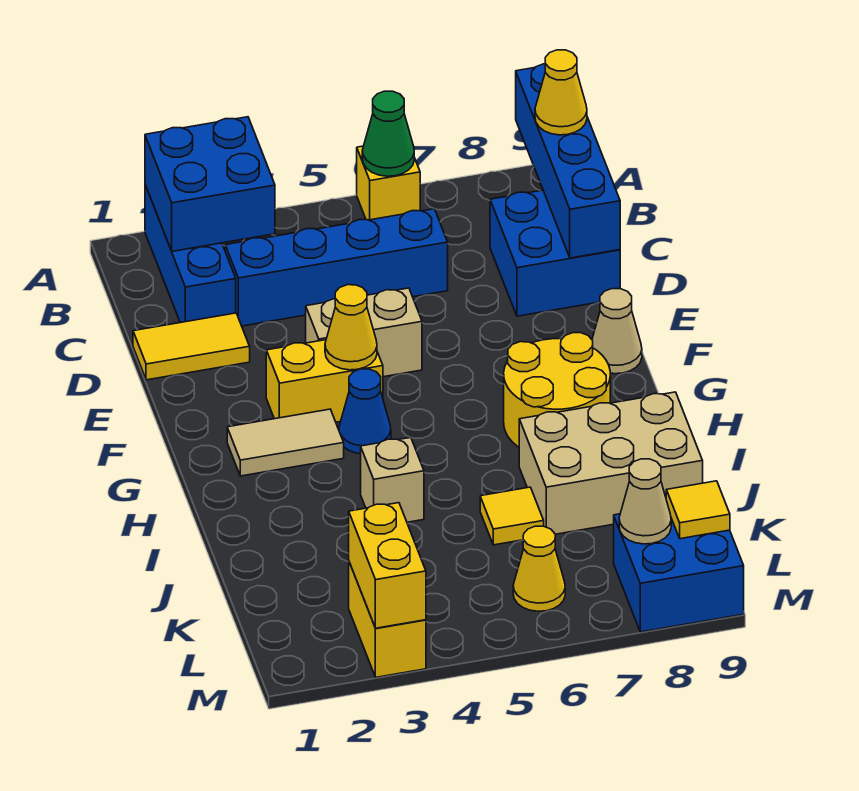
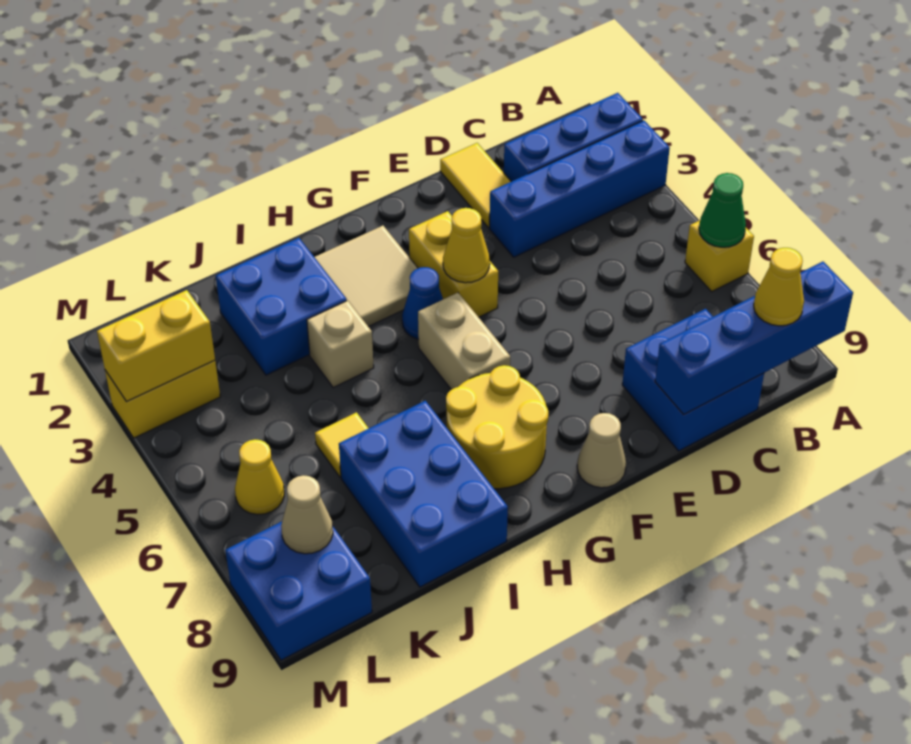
blue brick A2:B3 level 2 -> blue brick I2:J3 level 1
blue brick C3:C6 level 1 -> blue brick A3:D3 level 1
tan brick E4:E5 level 1 -> tan brick G5:G6 level 1
tan tile G2:G3 level 1 -> tan tile G2:H3 level 1
tan brick I7:J9 level 1 -> blue brick I7:J9 level 1
yellow tile L9 level 2 -> none

